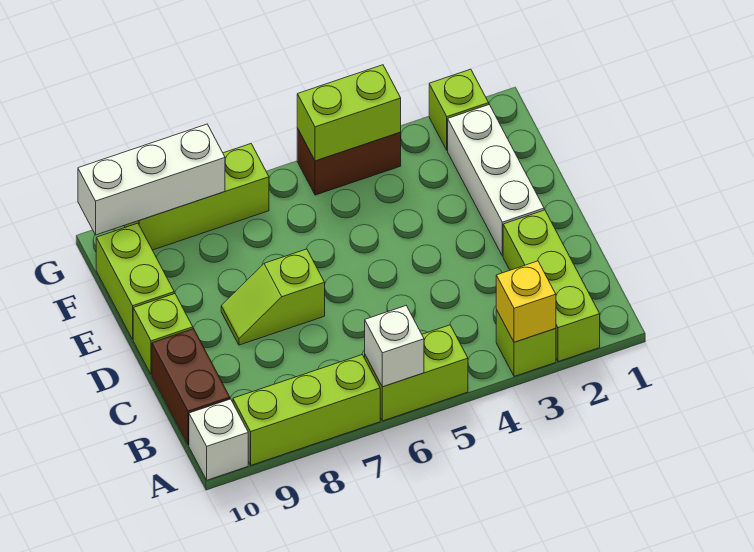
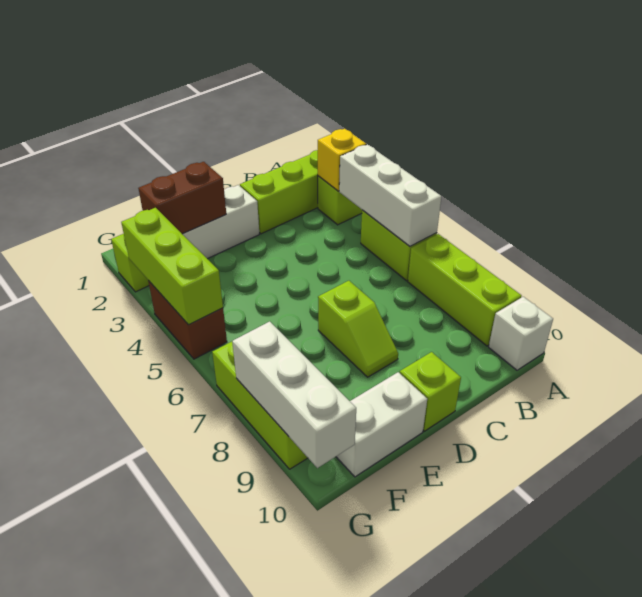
white brick A6 level 2 -> white brick A4:A6 level 2
brown brick B10:C10 level 1 -> brown brick E2:F2 level 2
lime brick E10:F10 level 1 -> white brick E10:F10 level 1
lime brick G4:G5 level 2 -> lime brick G3:G5 level 2

